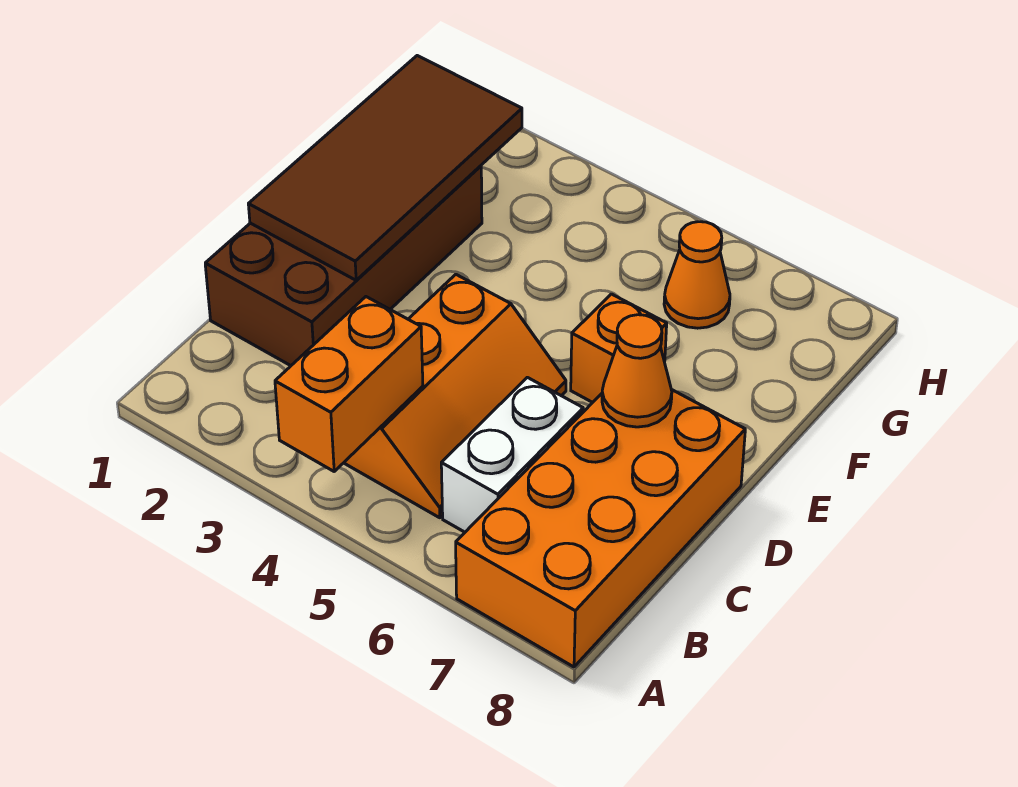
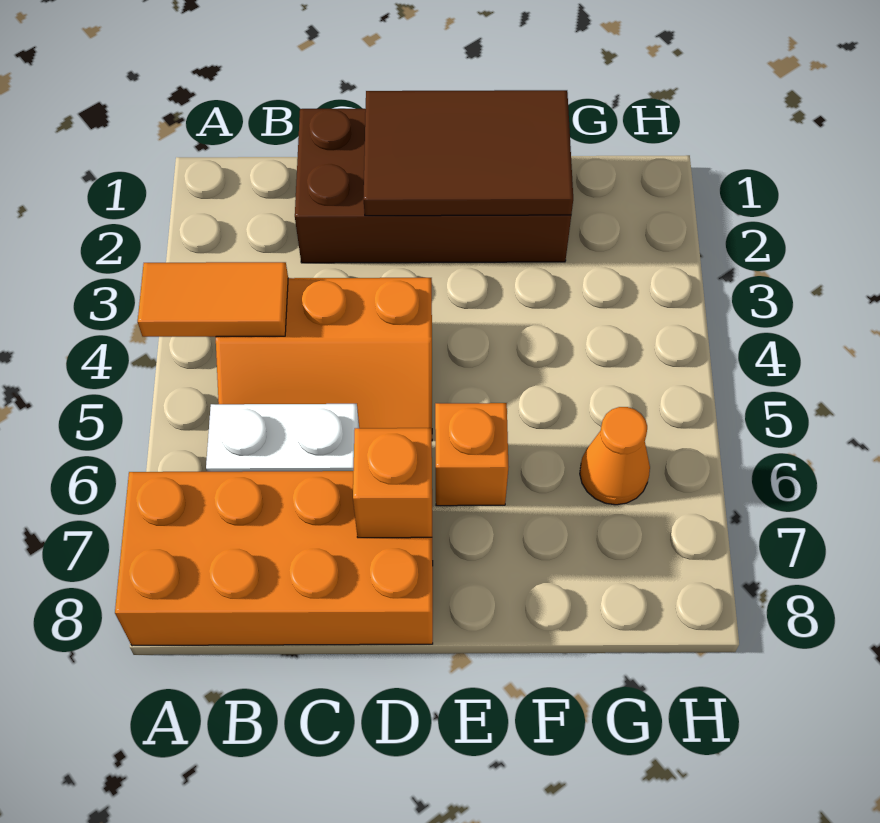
orange brick A4:B4 level 2 -> orange tile A4:B4 level 2
brown tile D1:G2 level 2 -> brown tile D1:F2 level 2
orange cone D7 level 2 -> orange brick D7 level 2

